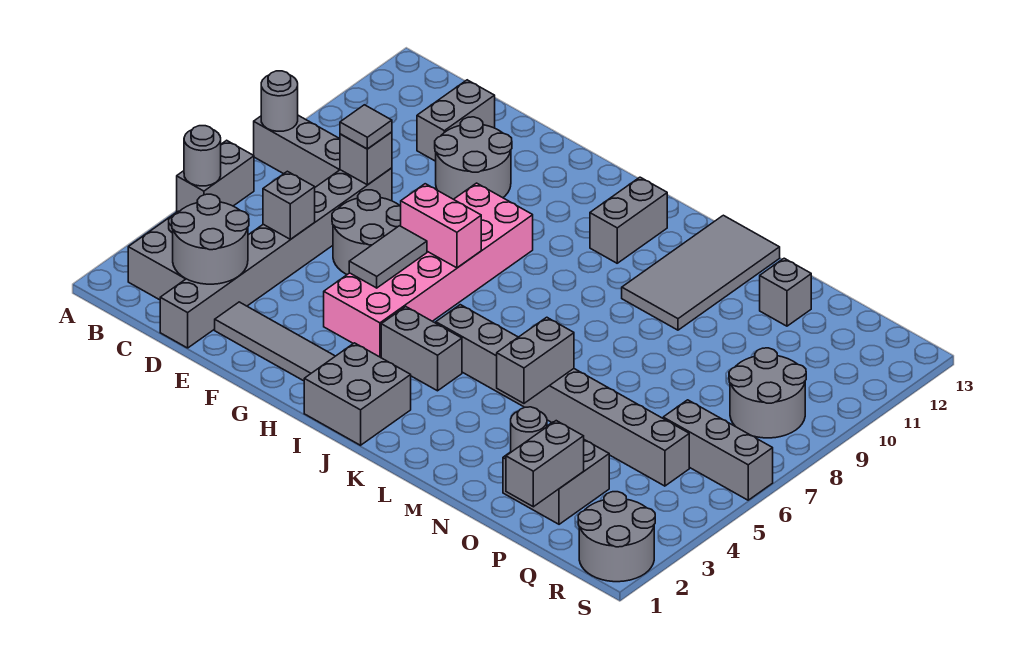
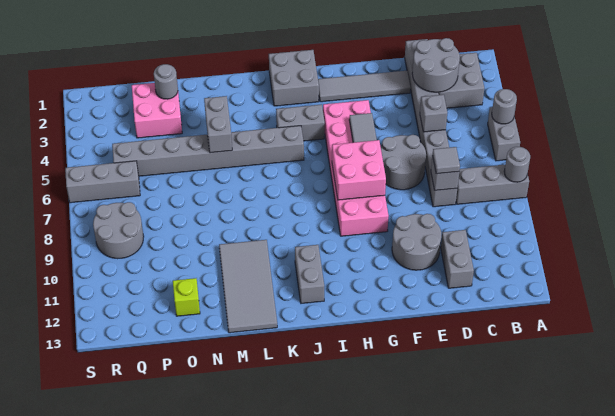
pink brick G7:H7 level 2 -> pink brick G7:H8 level 2
grey brick O2:P3 level 1 -> pink brick O2:P3 level 1
grey brick O12 level 1 -> lime brick O12 level 1
grey brick P1:P2 level 2 -> none
grey round brick R1:S2 level 1 -> none

